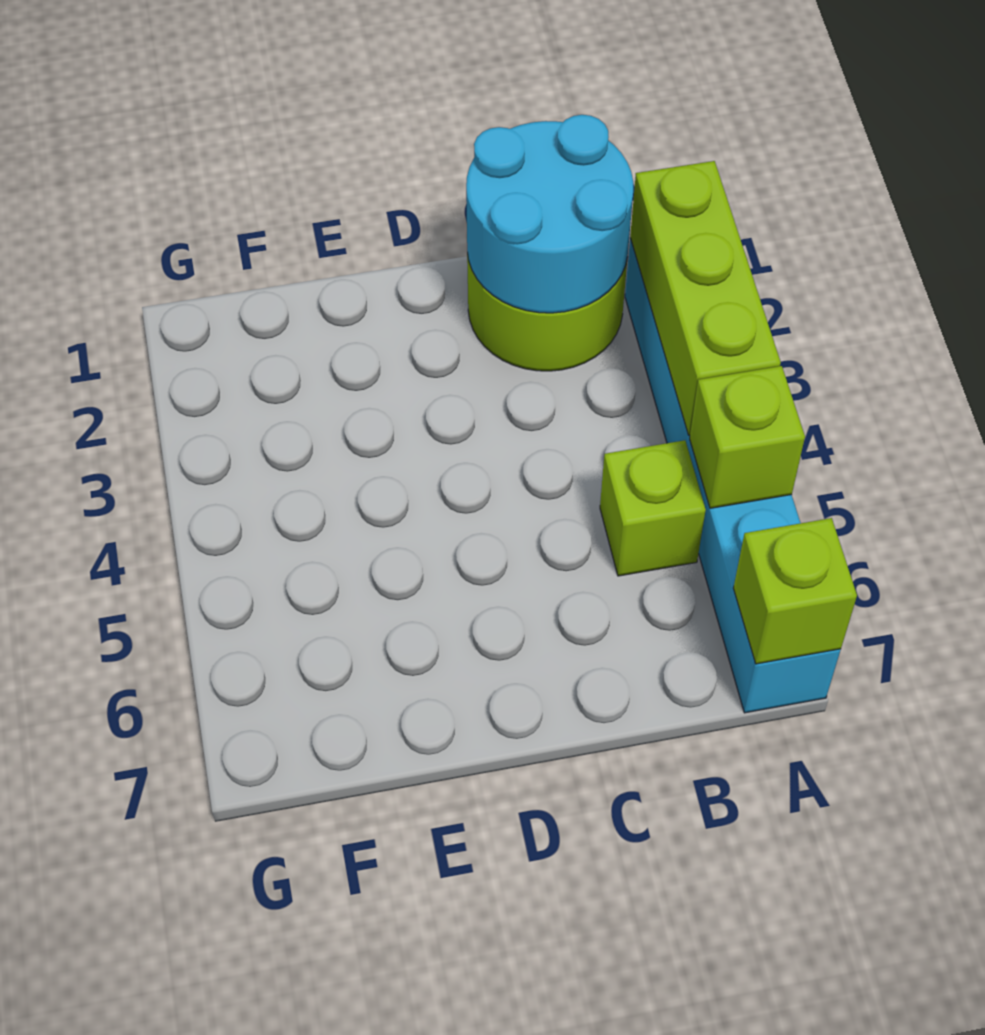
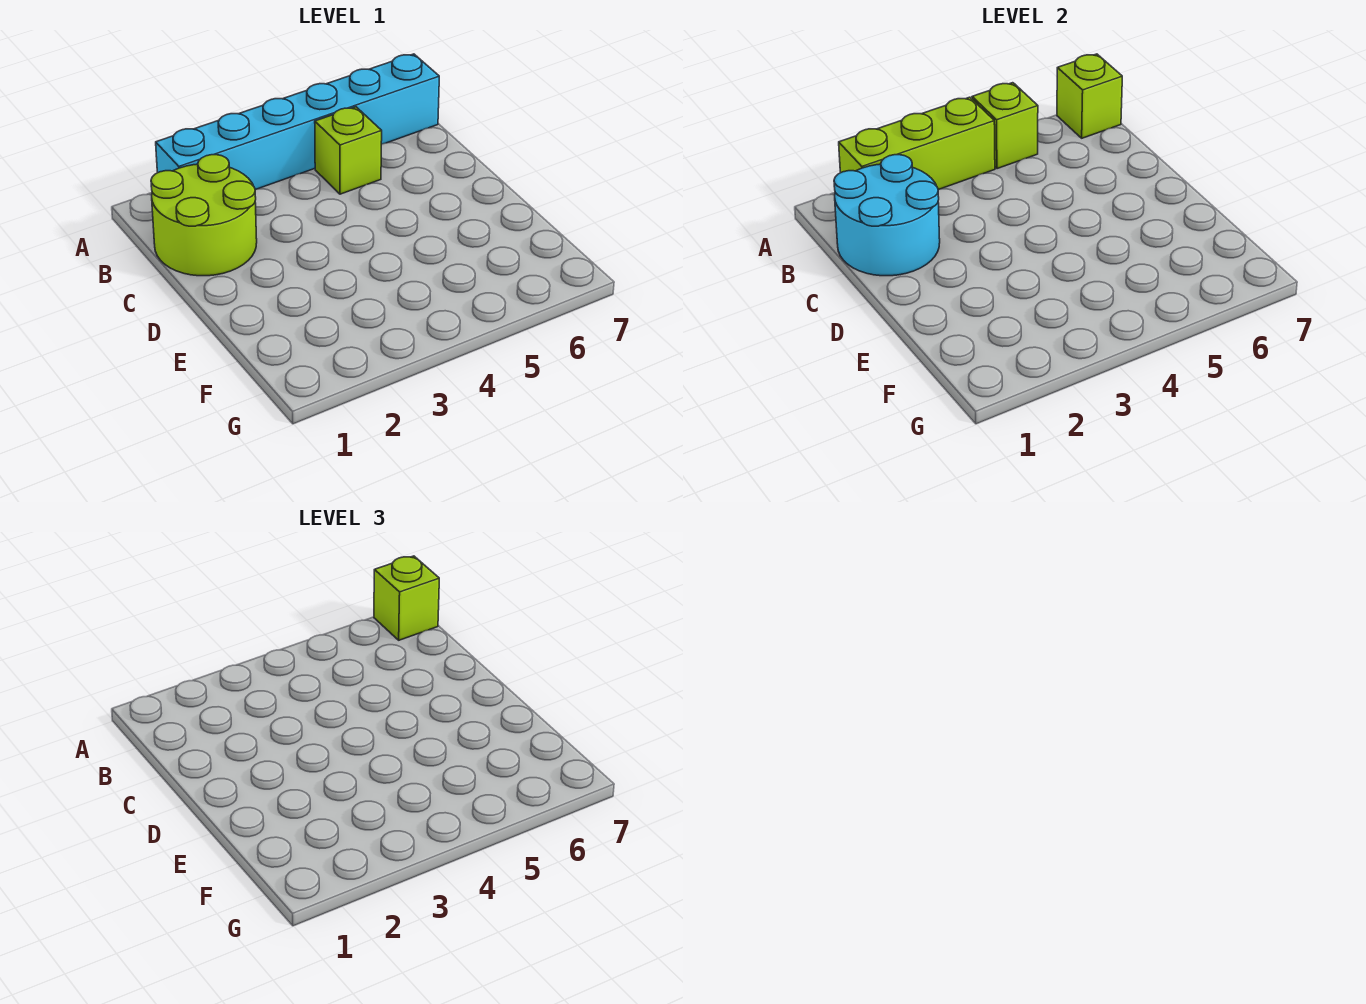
none -> lime brick A7 level 3

